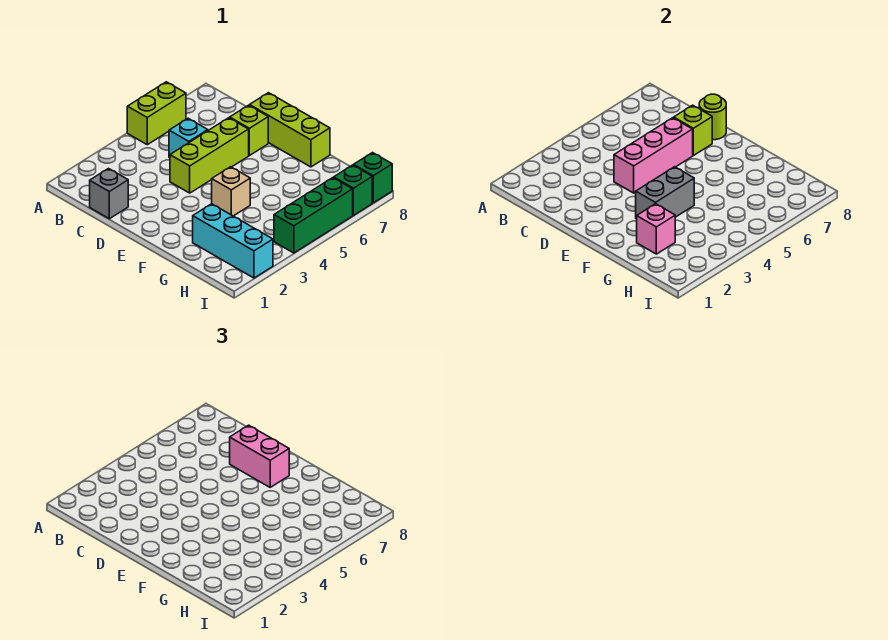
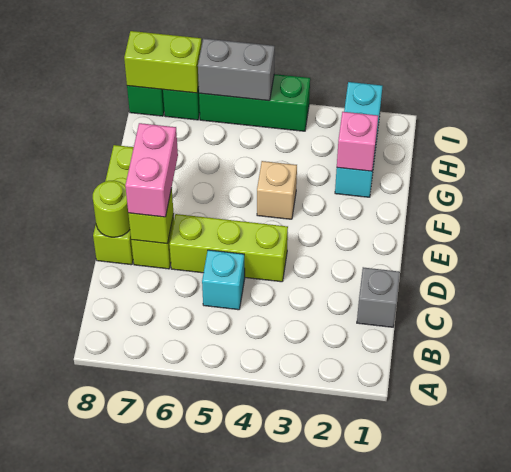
lime brick A5:A6 level 1 -> lime brick I7:I8 level 2
pink brick D4:D6 level 2 -> none
grey brick F3:F4 level 2 -> grey brick I5:I6 level 2

